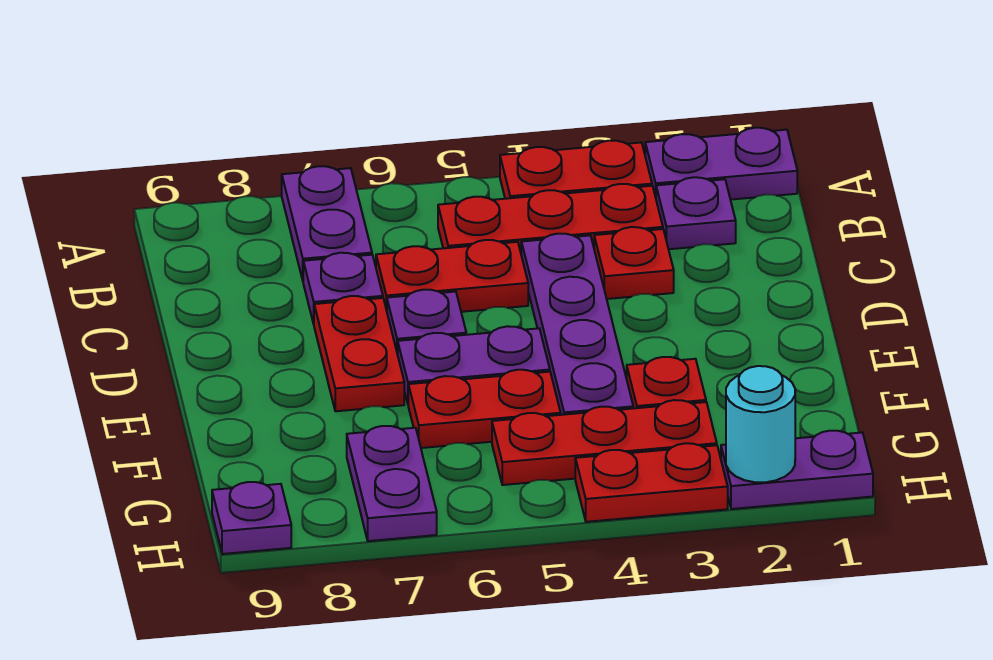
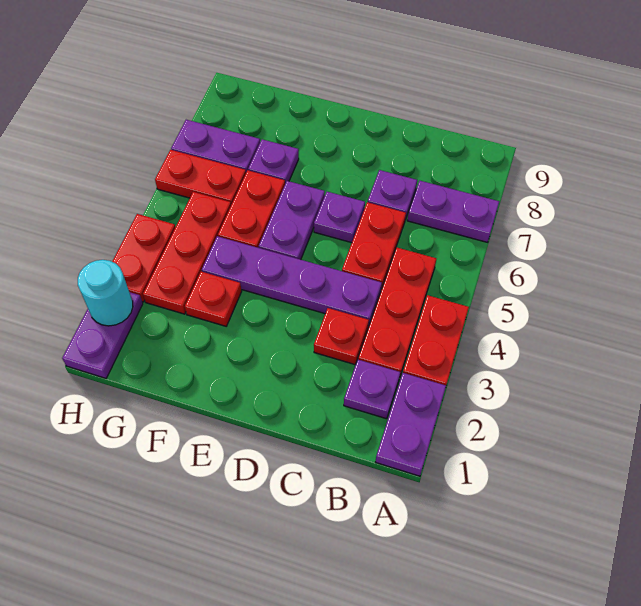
red plate D7:E7 level 1 -> red plate G6:H6 level 1
purple plate H9 level 1 -> purple plate F7 level 1

